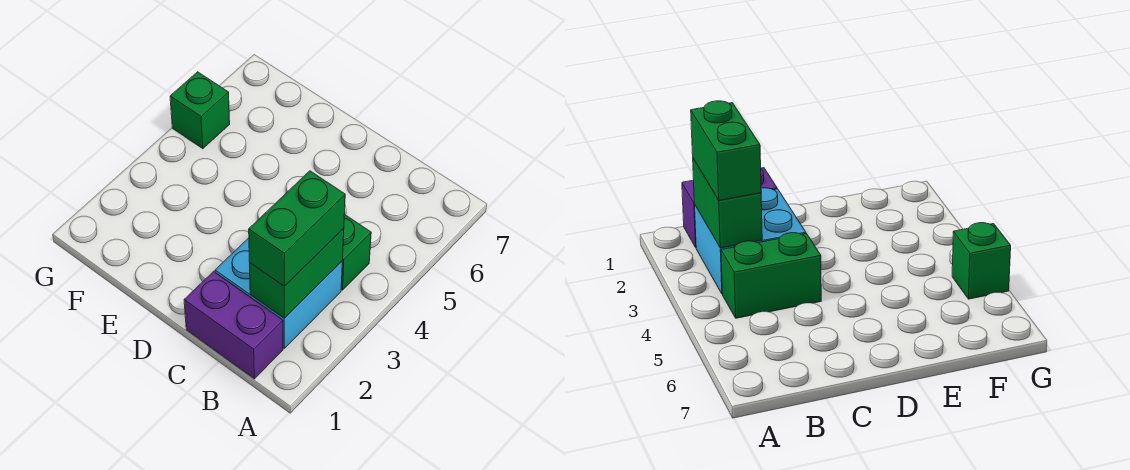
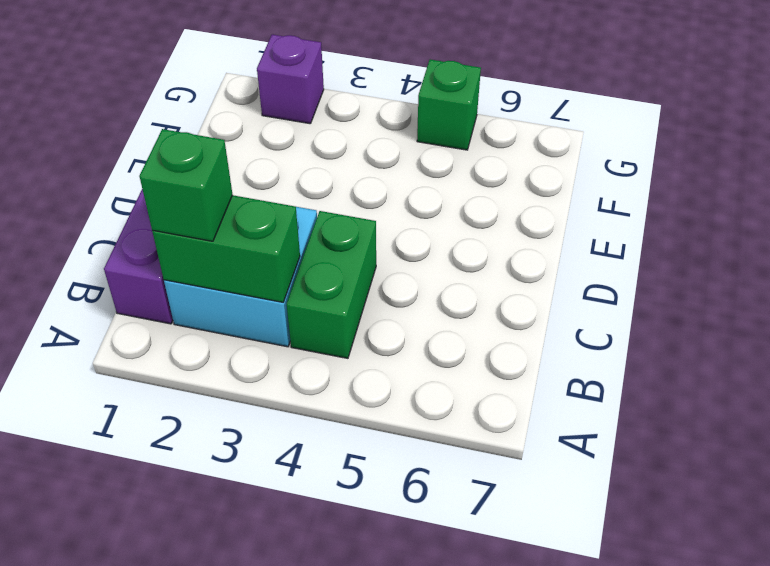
green brick B2:B3 level 3 -> green brick B2 level 3
none -> purple brick G2 level 1

